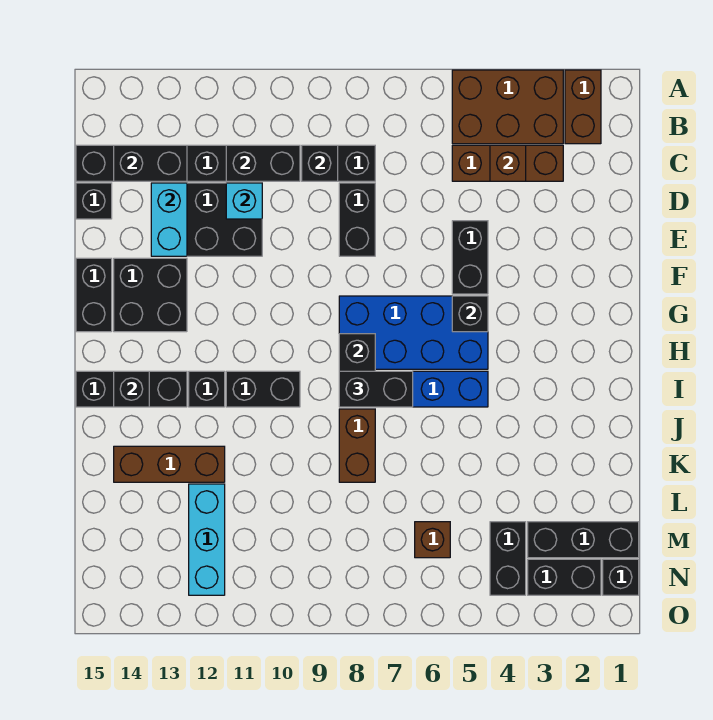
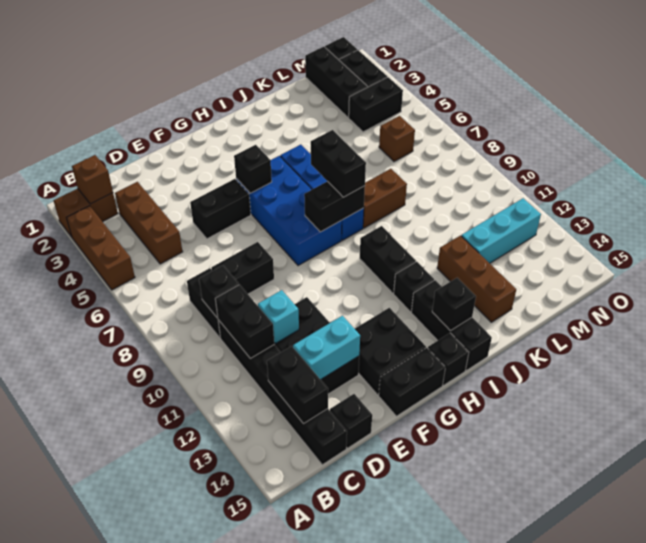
brown brick A3:B5 level 1 -> brown brick A3:A5 level 1
brown brick C4 level 2 -> brown brick B2 level 2
none -> black brick H15 level 1

